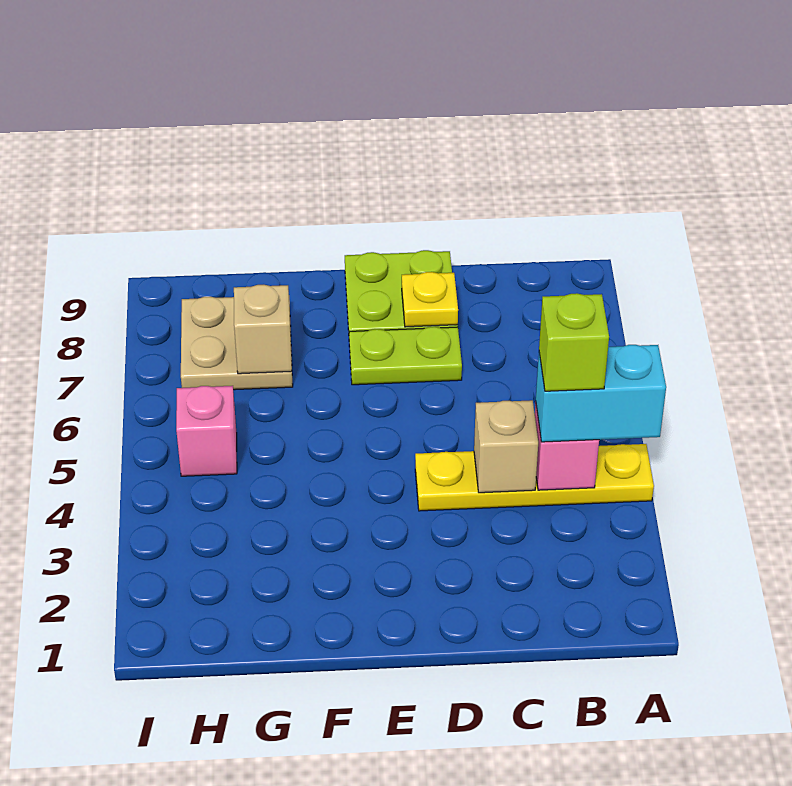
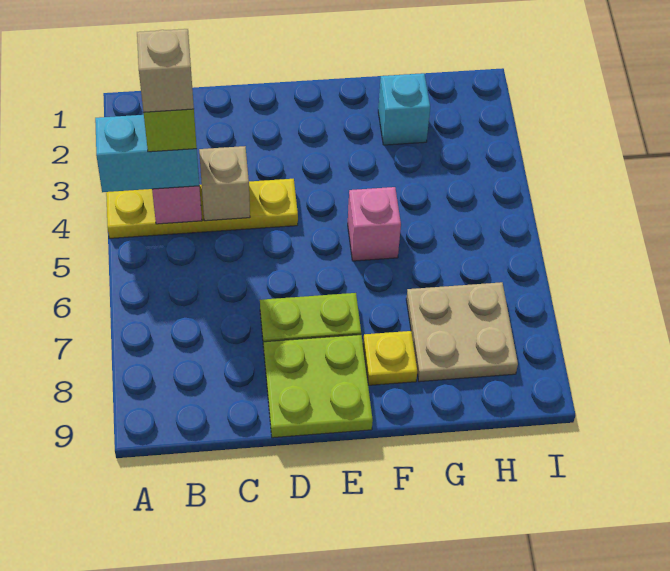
yellow plate D8 level 2 -> yellow plate F8 level 1
none -> cyan brick G2 level 1
tan brick G7 level 2 -> tan brick B4 level 5
pink brick H5 level 1 -> pink brick F5 level 1

